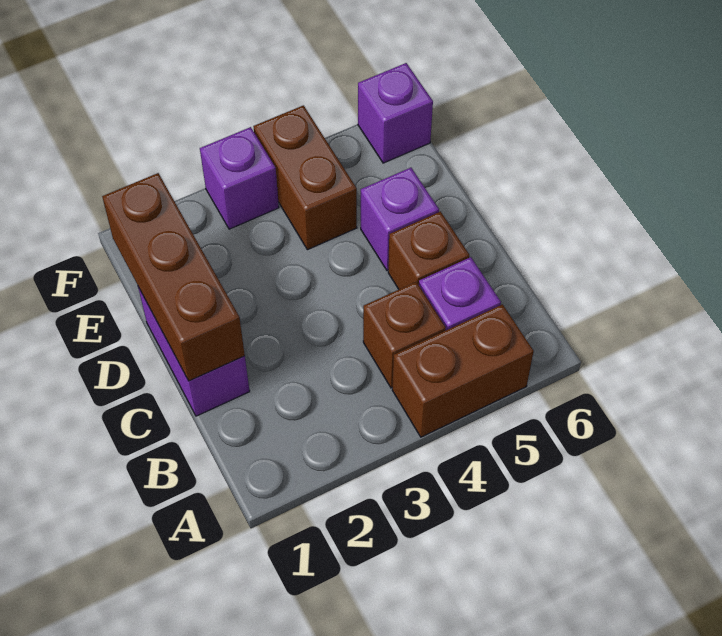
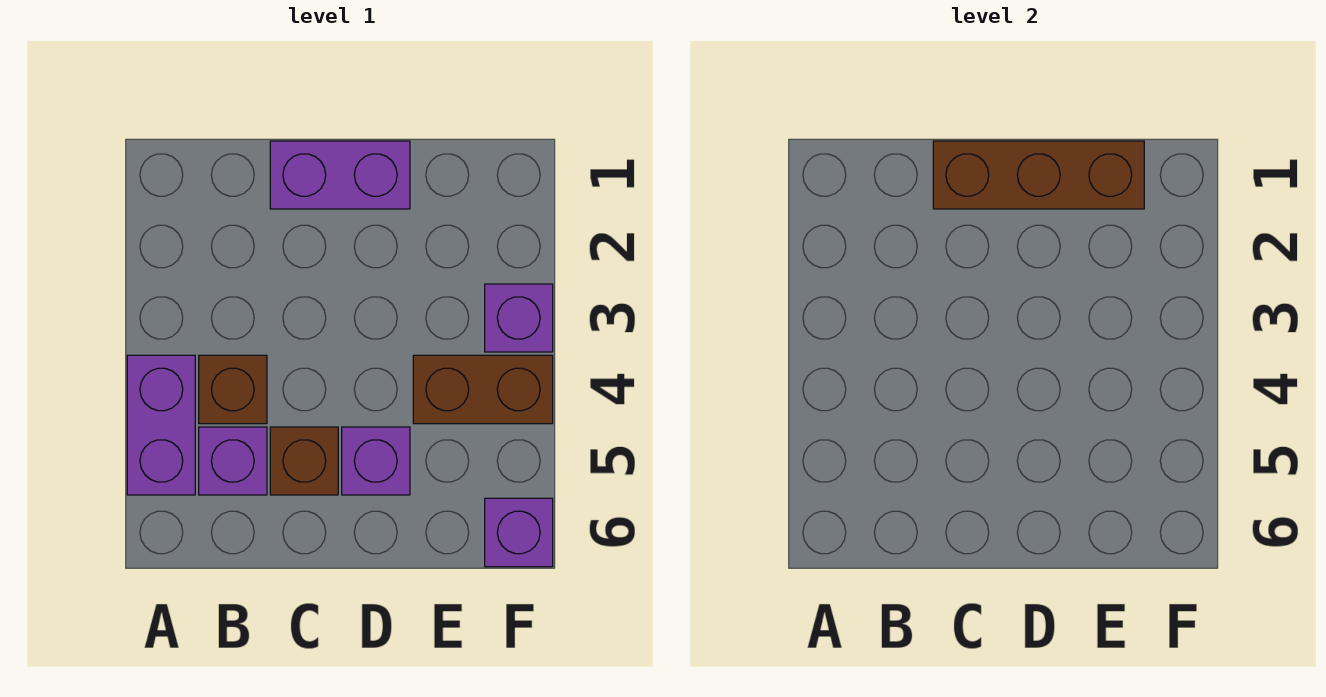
brown brick A4:A5 level 1 -> purple brick A4:A5 level 1

